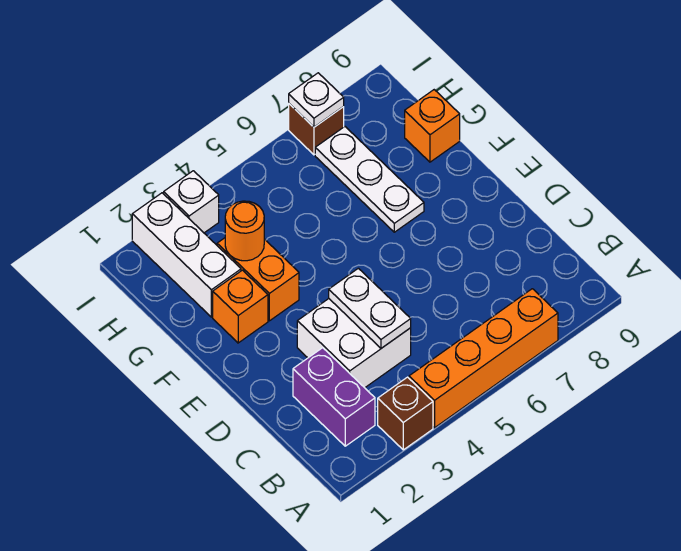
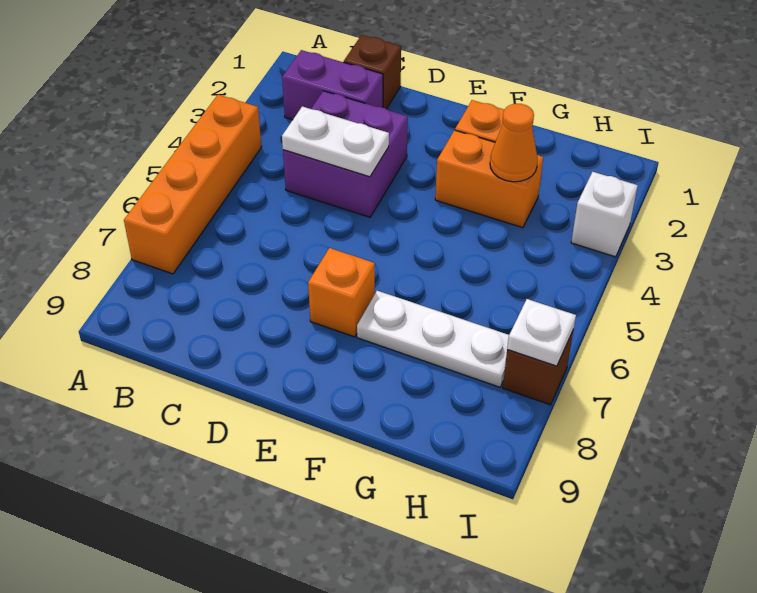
brown brick A3 level 1 -> brown brick C1 level 1
white brick C3:D4 level 1 -> purple brick C3:D4 level 1
white brick G2:I2 level 1 -> none
orange round brick G3 level 2 -> orange cone G3 level 2
orange brick G9 level 1 -> orange brick E7 level 1

